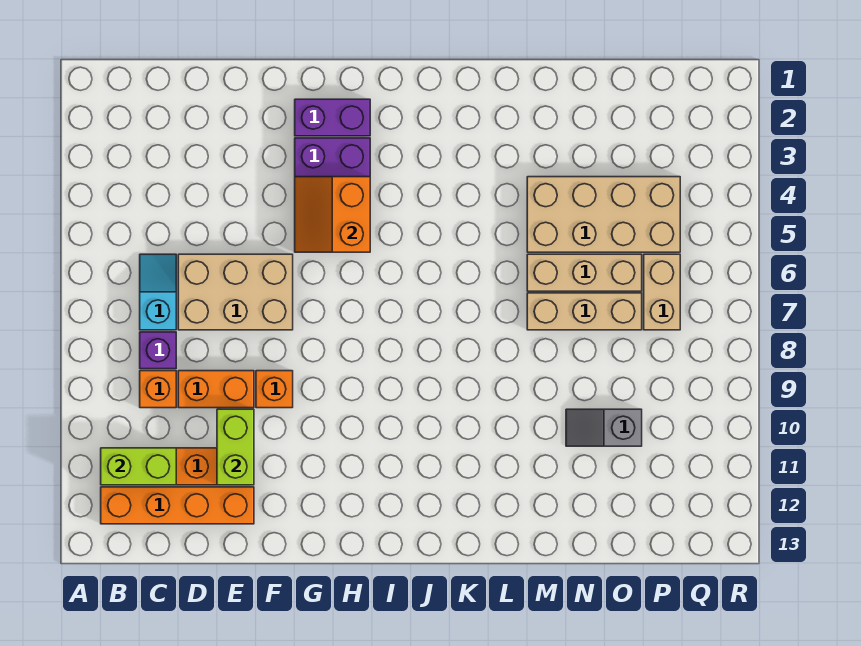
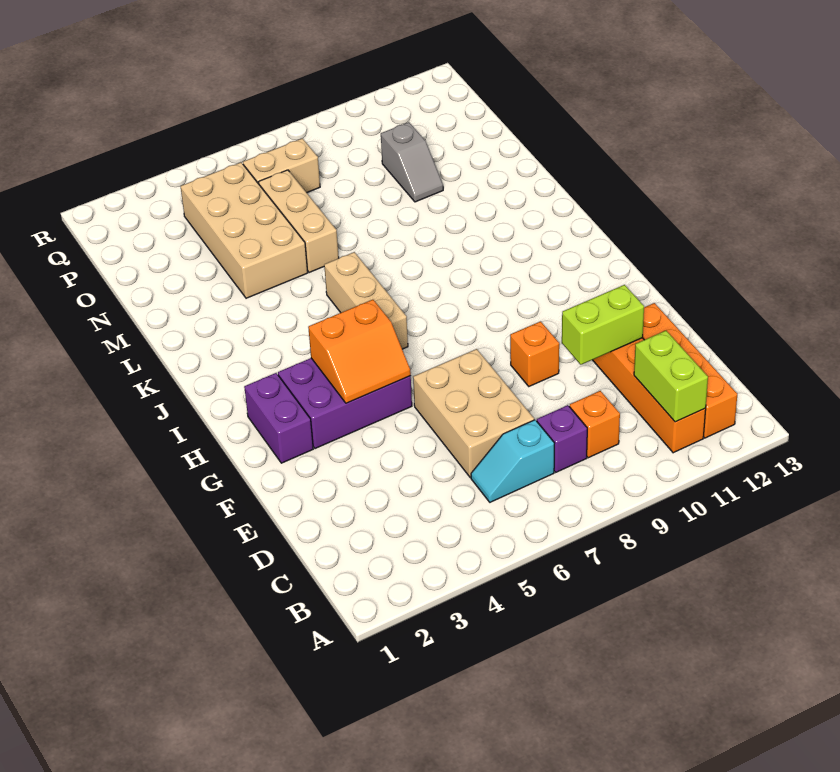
orange brick D9:E9 level 1 -> none
tan brick M7:O7 level 1 -> tan brick I6:K6 level 1

